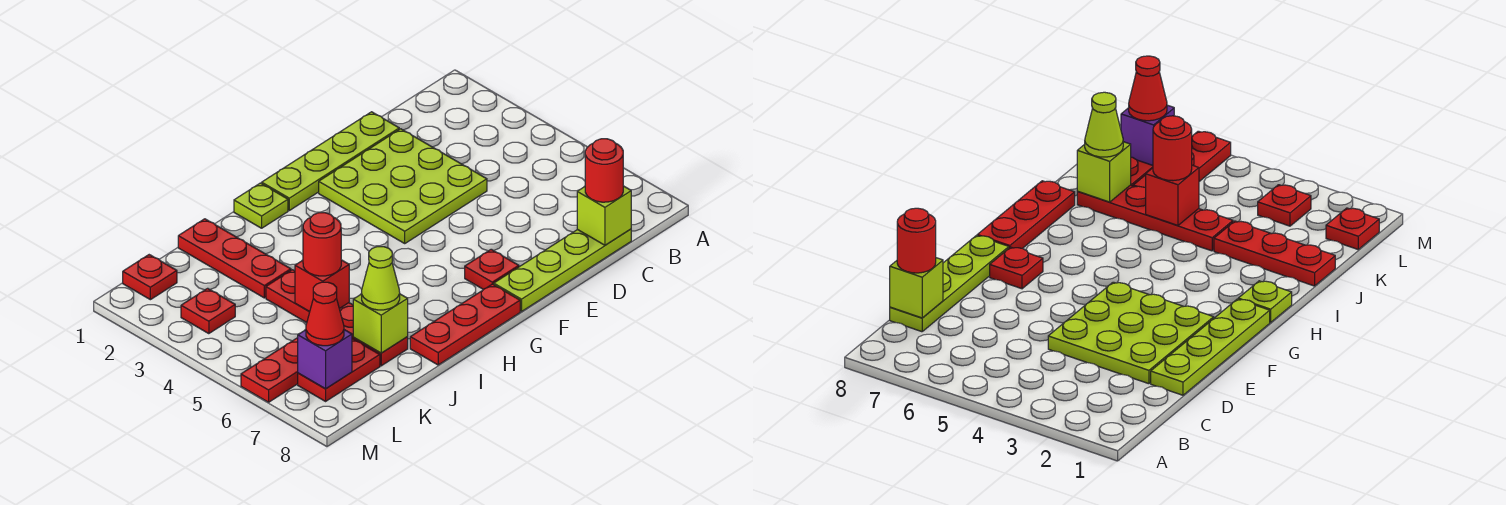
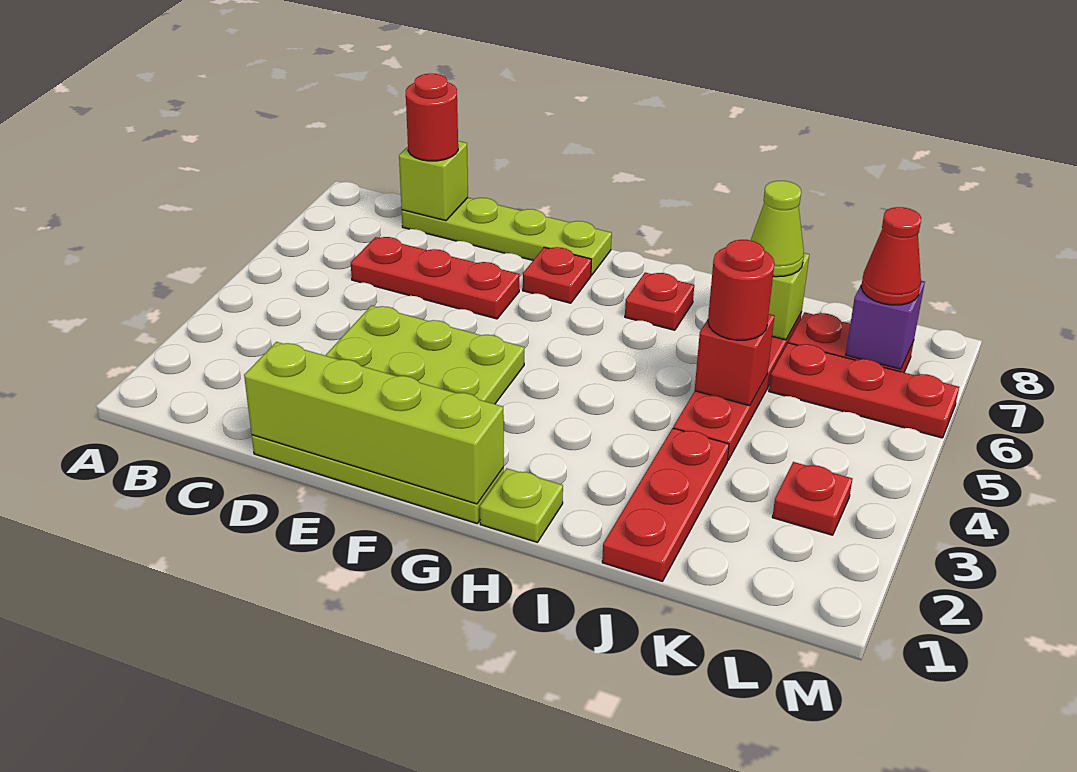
none -> lime brick D1:G1 level 2
red plate G8:I8 level 1 -> red plate C6:E6 level 1
red plate L1 level 1 -> red plate H7 level 1

